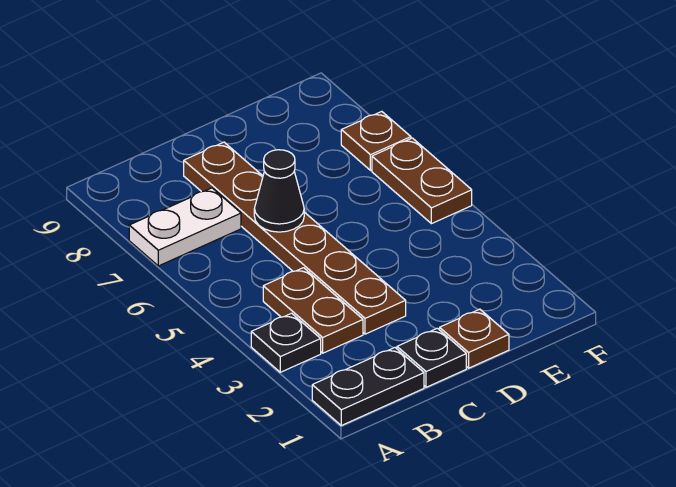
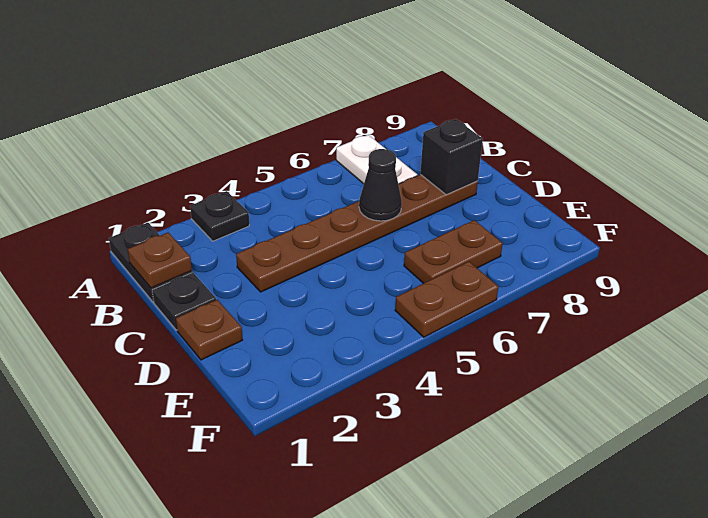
brown plate B3:B4 level 1 -> brown plate E6:E7 level 1
none -> black brick C8 level 2
brown plate F7 level 1 -> brown plate B1 level 2

